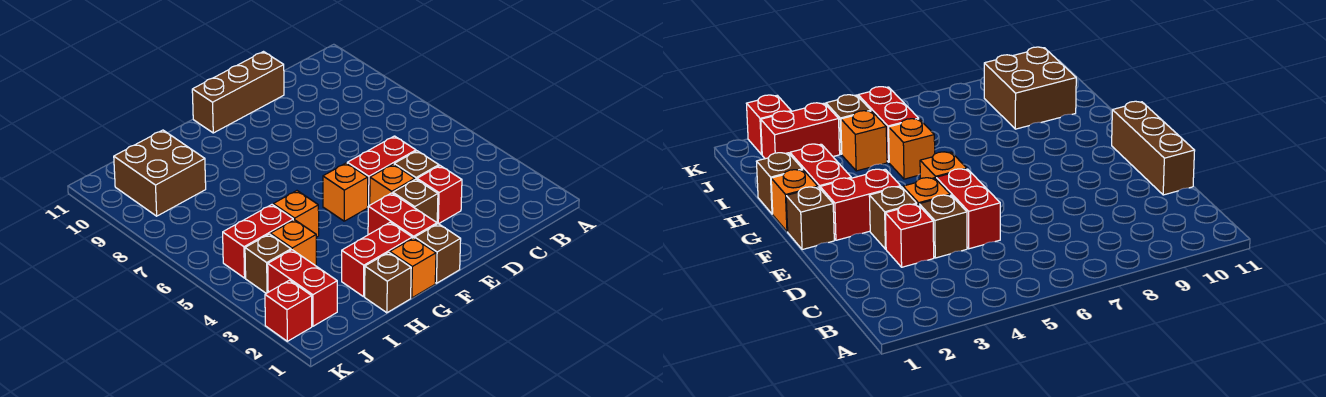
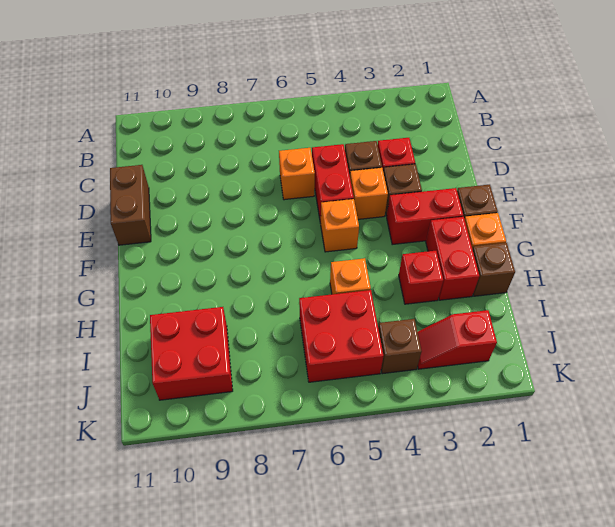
brown brick D11:F11 level 1 -> brown brick D11:E11 level 1
orange brick I4 level 1 -> orange brick D6 level 1
red brick I5:J5 level 1 -> red brick I5:J6 level 1
brown brick I9:J10 level 1 -> red brick I9:J10 level 1
red brick J2:J3 level 1 -> red slope J2:J3 level 1 top 2
red brick K2 level 1 -> red brick H3 level 1

